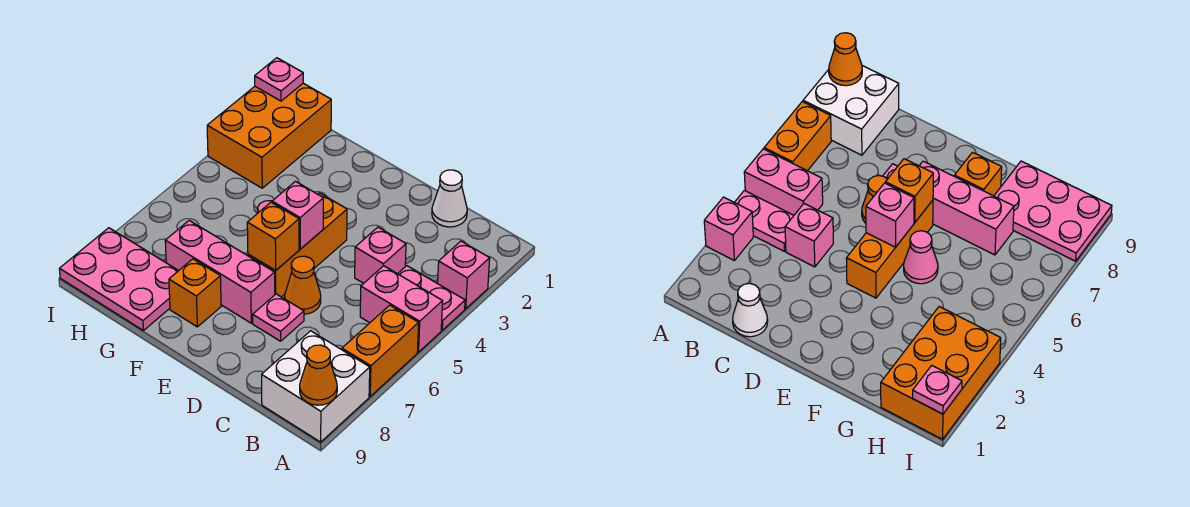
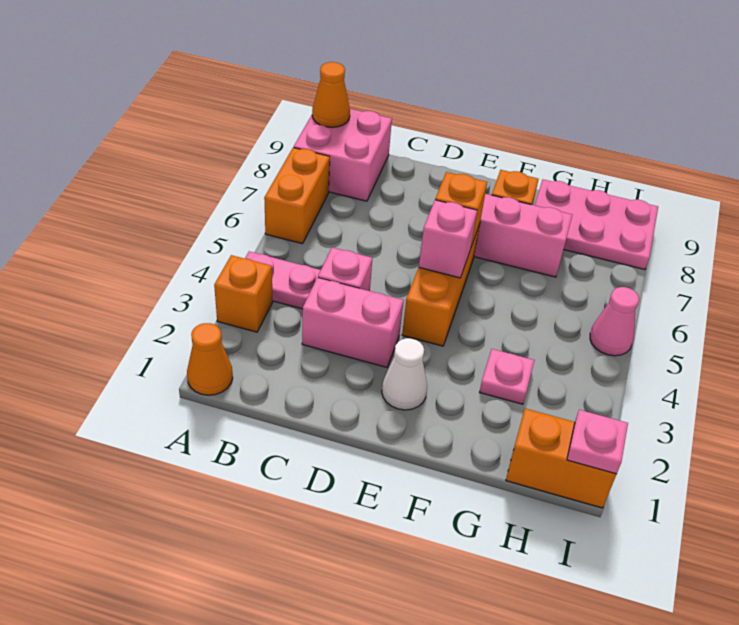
pink brick A3 level 1 -> orange brick A3 level 1
pink brick A5:B5 level 1 -> pink brick C3:D3 level 1
white brick A8:B9 level 1 -> pink brick A8:B9 level 1
white cone C1 level 1 -> white cone E2 level 1
orange cone D6 level 1 -> orange cone A1 level 1
pink plate D7 level 1 -> pink plate G3 level 1
pink cone F5 level 1 -> pink cone I5 level 1
orange brick H1:I3 level 1 -> orange brick H1:I1 level 1

